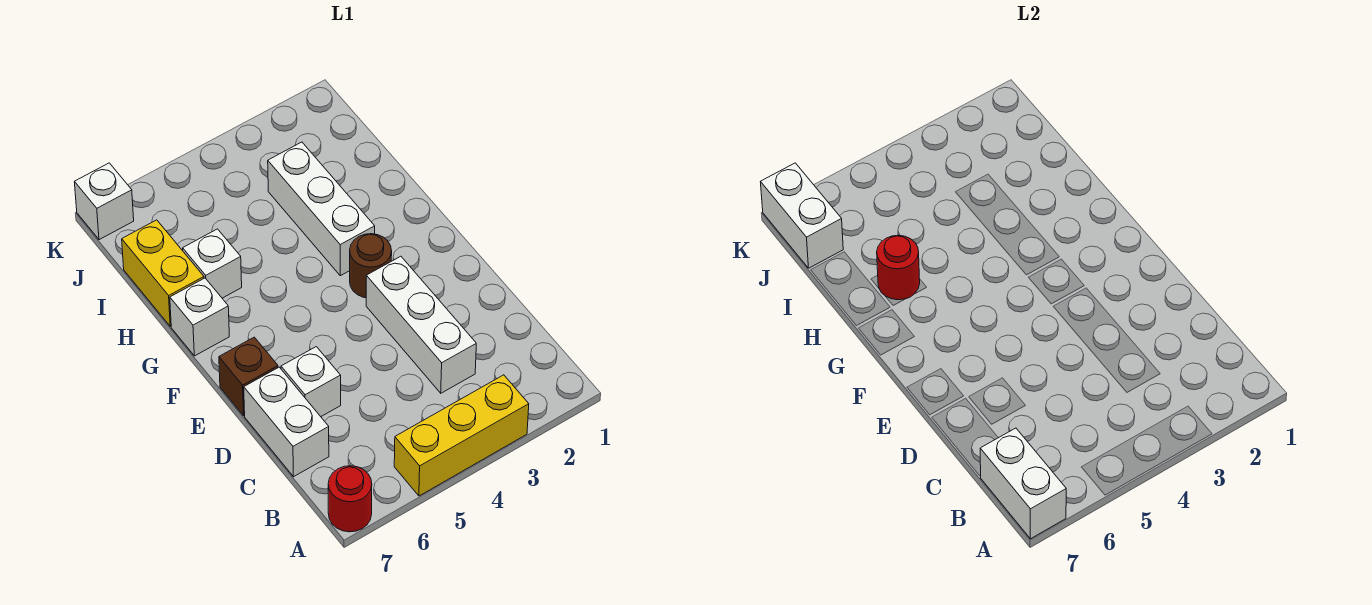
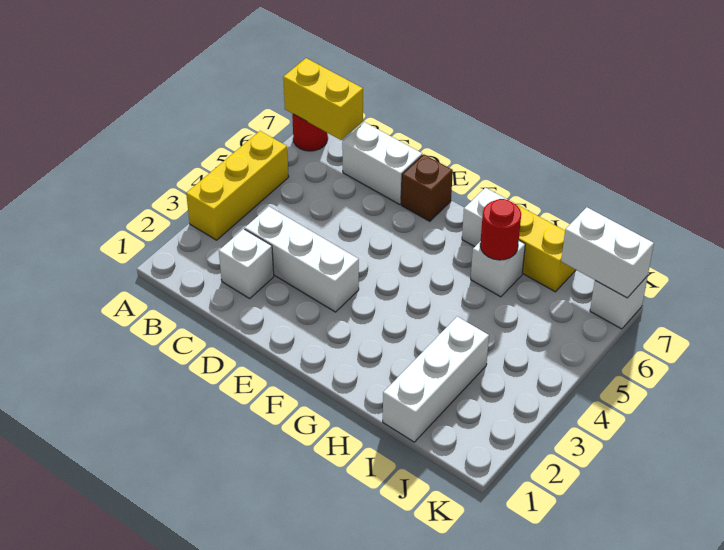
white brick A7:B7 level 2 -> yellow brick A7:B7 level 2
white brick D6 level 1 -> white brick C2 level 1
brown round brick F3 level 1 -> none
white brick G3:I3 level 1 -> white brick I1:I3 level 1

